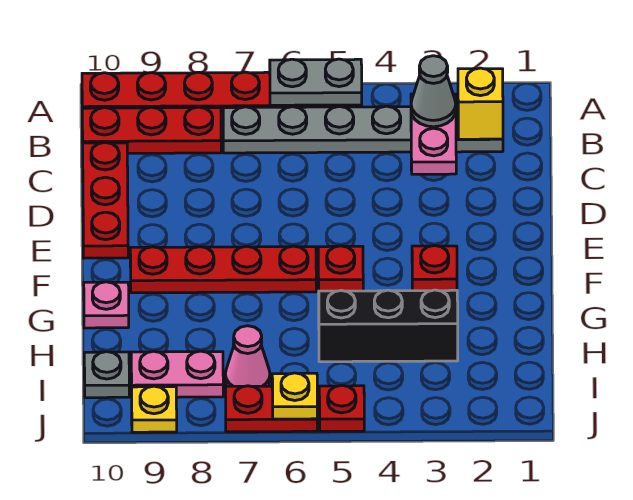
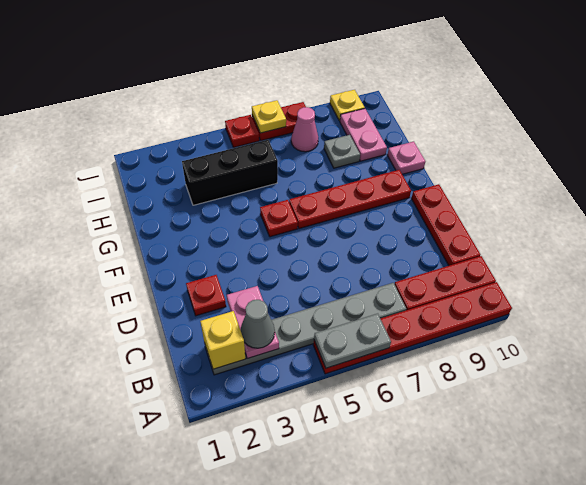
red plate F3 level 1 -> red plate D2 level 1
pink plate I8:I9 level 1 -> pink plate H9:I9 level 1
grey plate I10 level 1 -> grey plate H8 level 1

